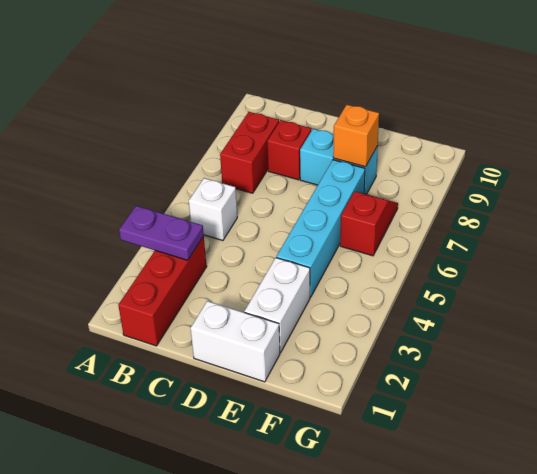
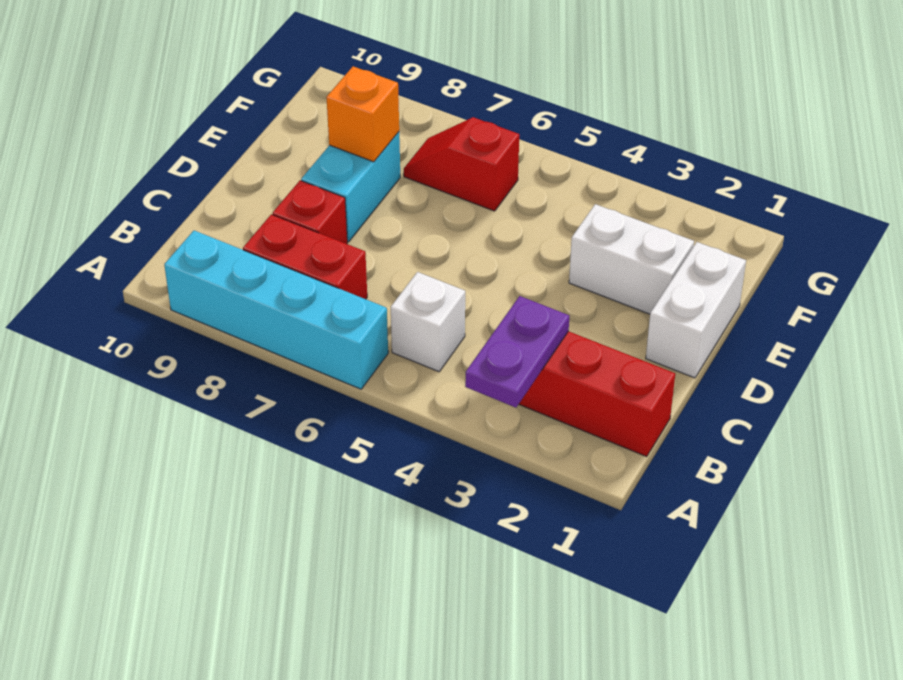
cyan brick E4:E7 level 1 -> cyan brick A6:A9 level 1

